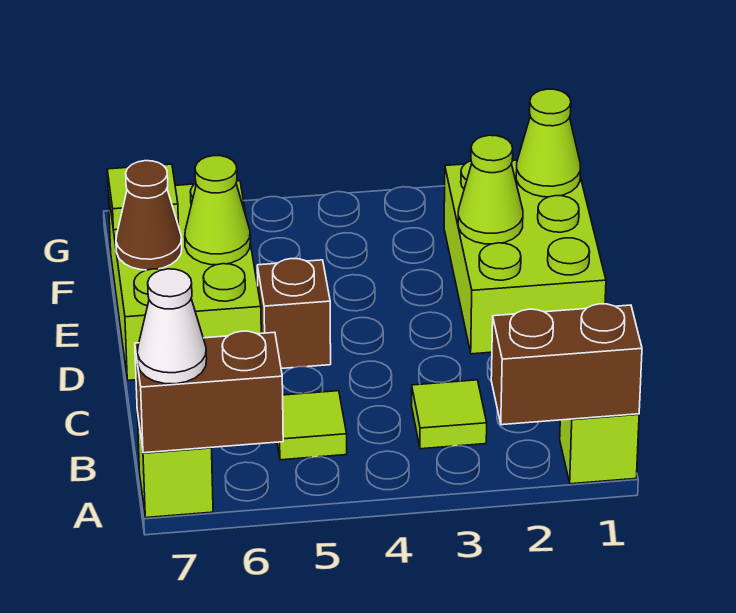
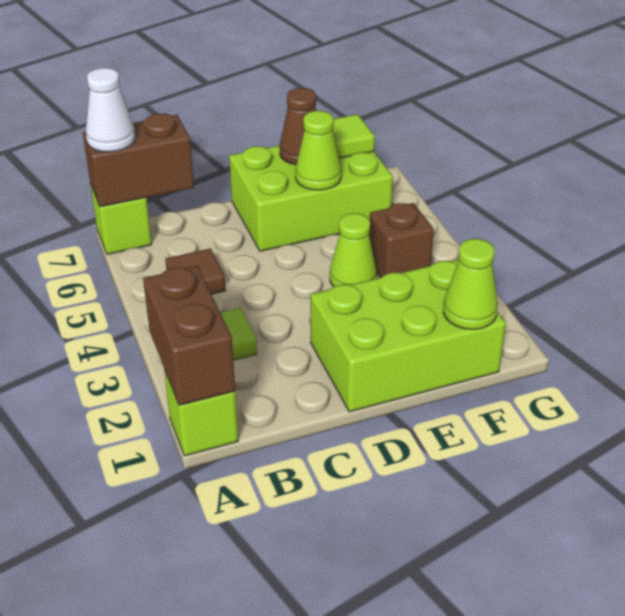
brown brick A6:A7 level 2 -> brown brick A7:B7 level 2
lime tile B5 level 1 -> brown tile B5 level 1
brown brick D5 level 1 -> brown brick F4 level 1
lime cone E2 level 2 -> lime cone E4 level 1

